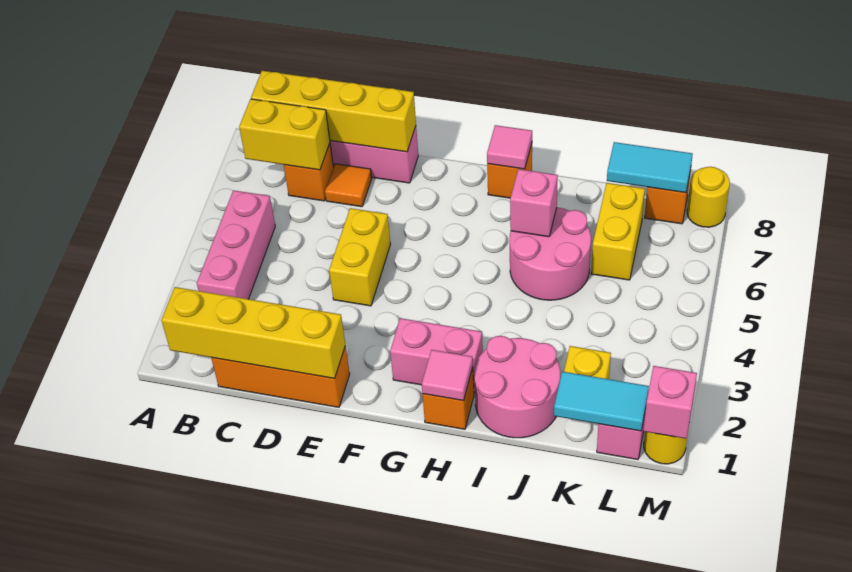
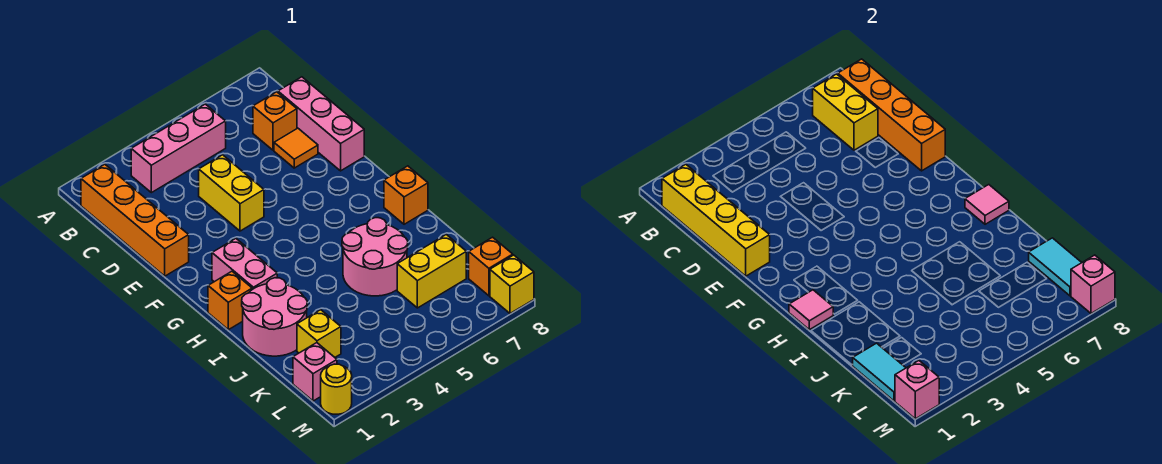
yellow brick B8:E8 level 2 -> orange brick B8:E8 level 2
orange brick C1:E1 level 1 -> orange brick B1:E1 level 1
yellow brick E4:E5 level 1 -> yellow brick D4:E4 level 1
pink brick I6 level 2 -> pink brick M8 level 2
yellow round brick M8 level 1 -> yellow brick M8 level 1

